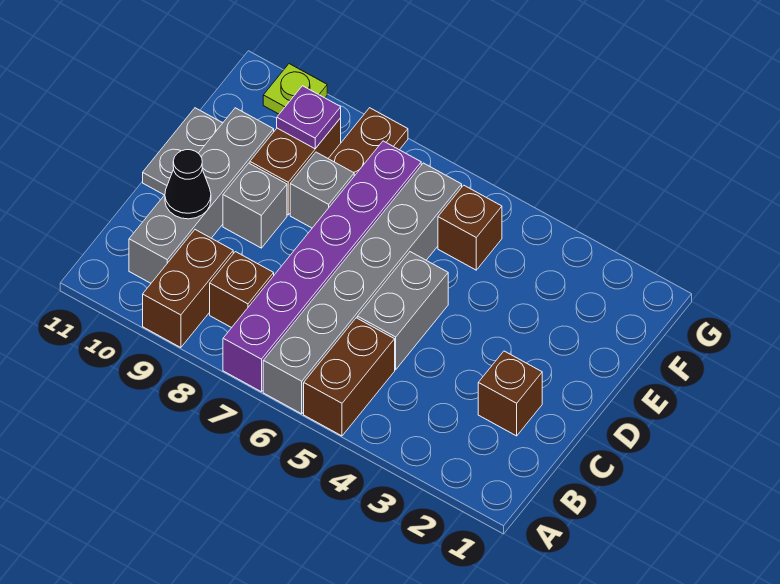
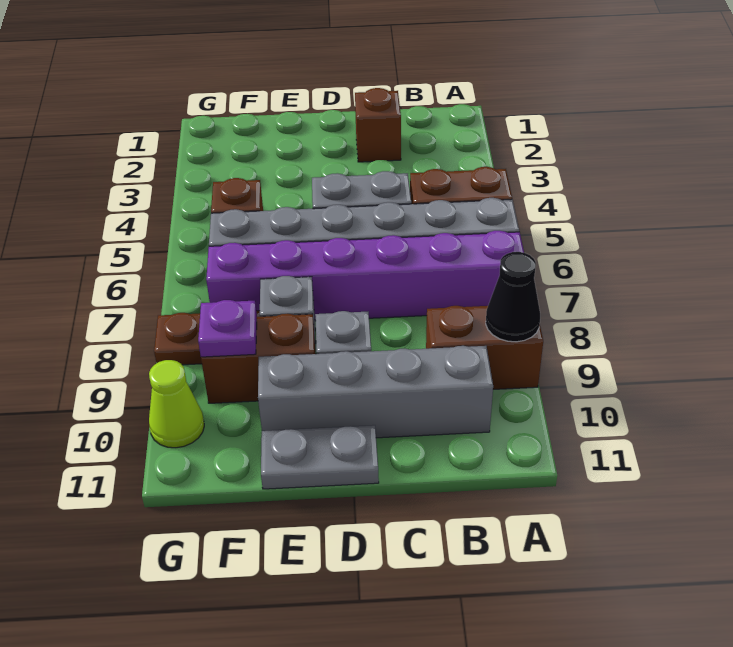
brown brick B8 level 1 -> none
black cone C10 level 2 -> black cone A9 level 2
lime plate G10 level 1 -> lime cone G10 level 1

